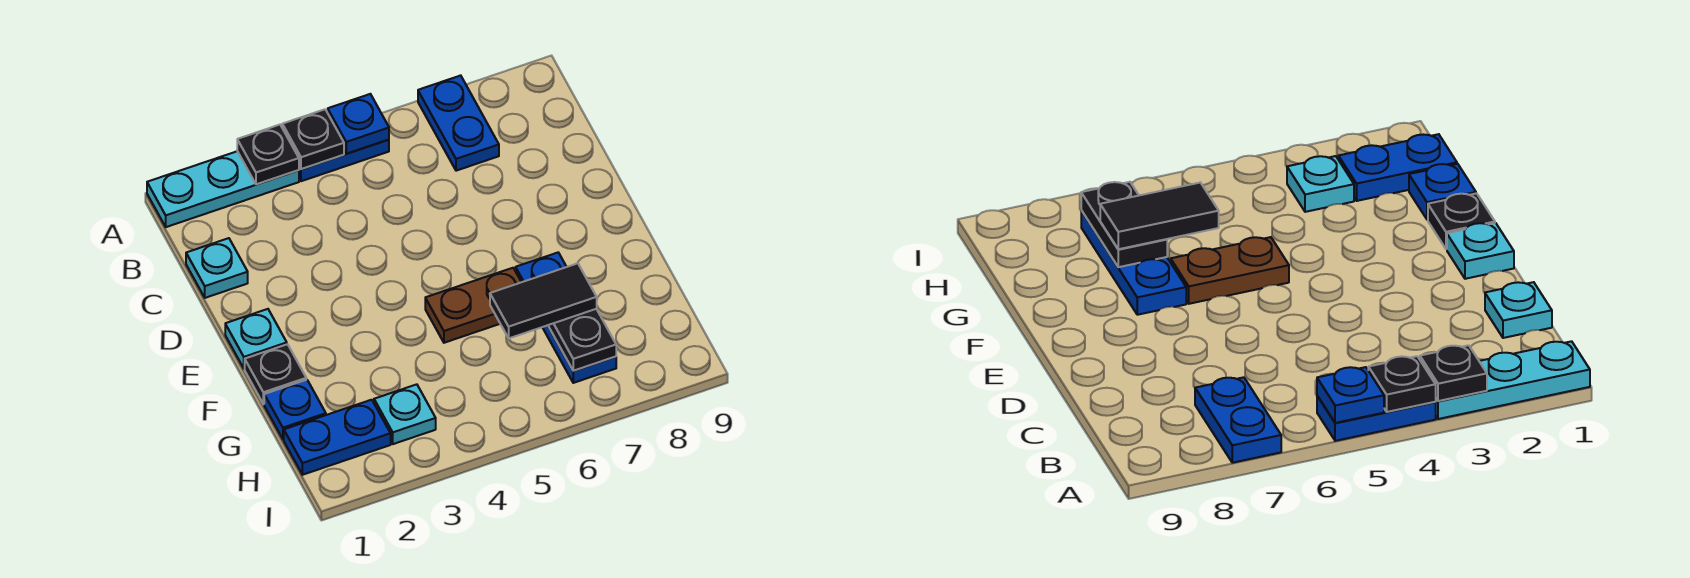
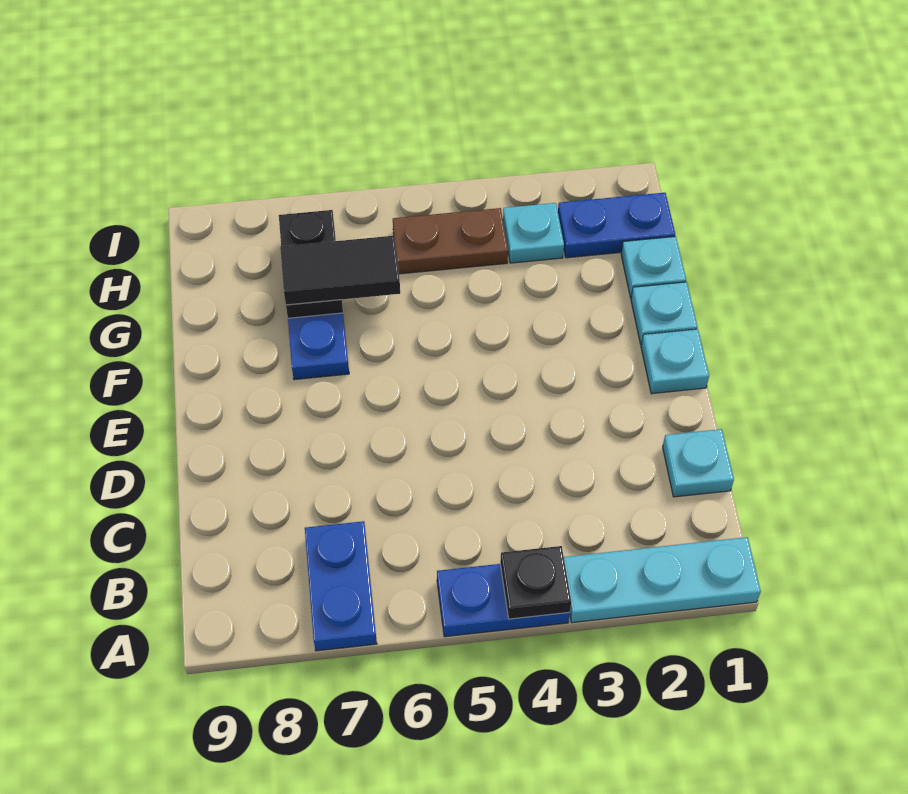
black plate A3 level 2 -> none
blue plate A5 level 2 -> none
black plate F1 level 1 -> cyan plate F1 level 1
brown plate F5:F6 level 1 -> brown plate H4:H5 level 1
blue plate G1 level 1 -> cyan plate G1 level 1

